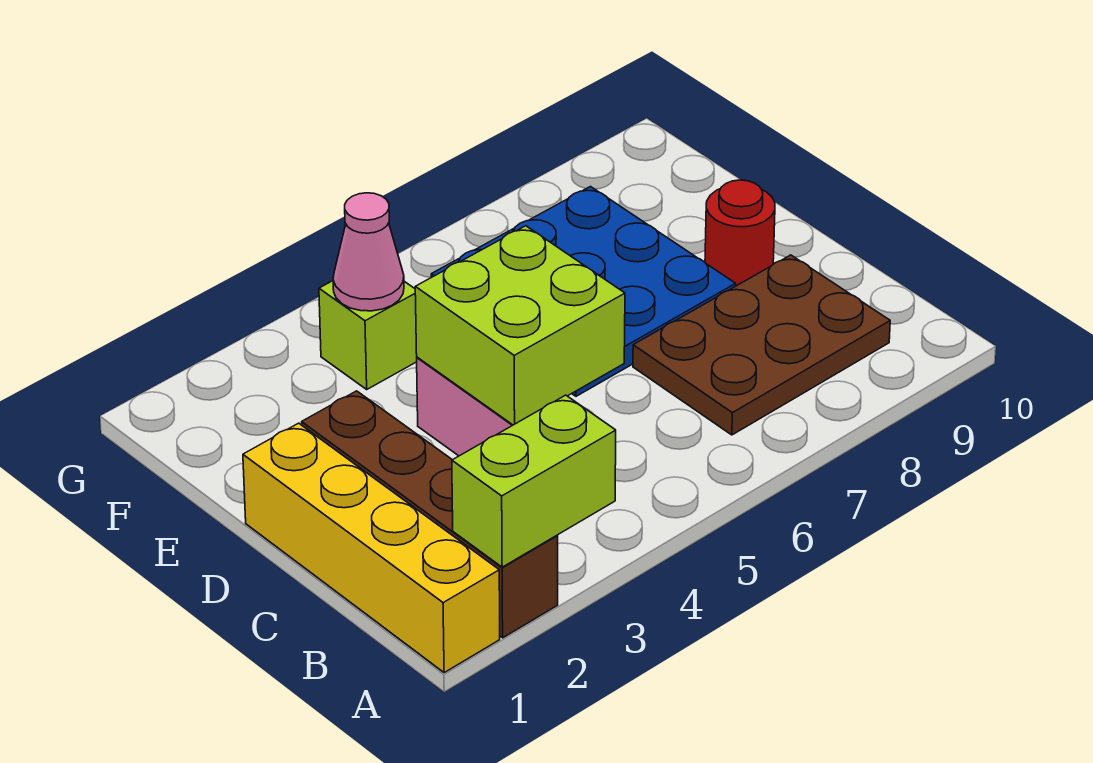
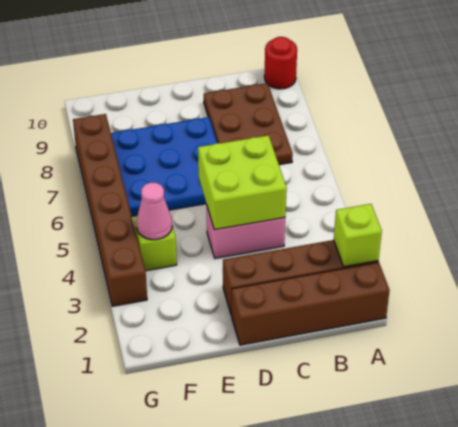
yellow brick A1:D1 level 1 -> brown brick A1:D1 level 1
lime brick A2:A3 level 2 -> lime brick A2 level 2
red round brick D9 level 1 -> red round brick A10 level 1
none -> brown brick G3:G8 level 1

